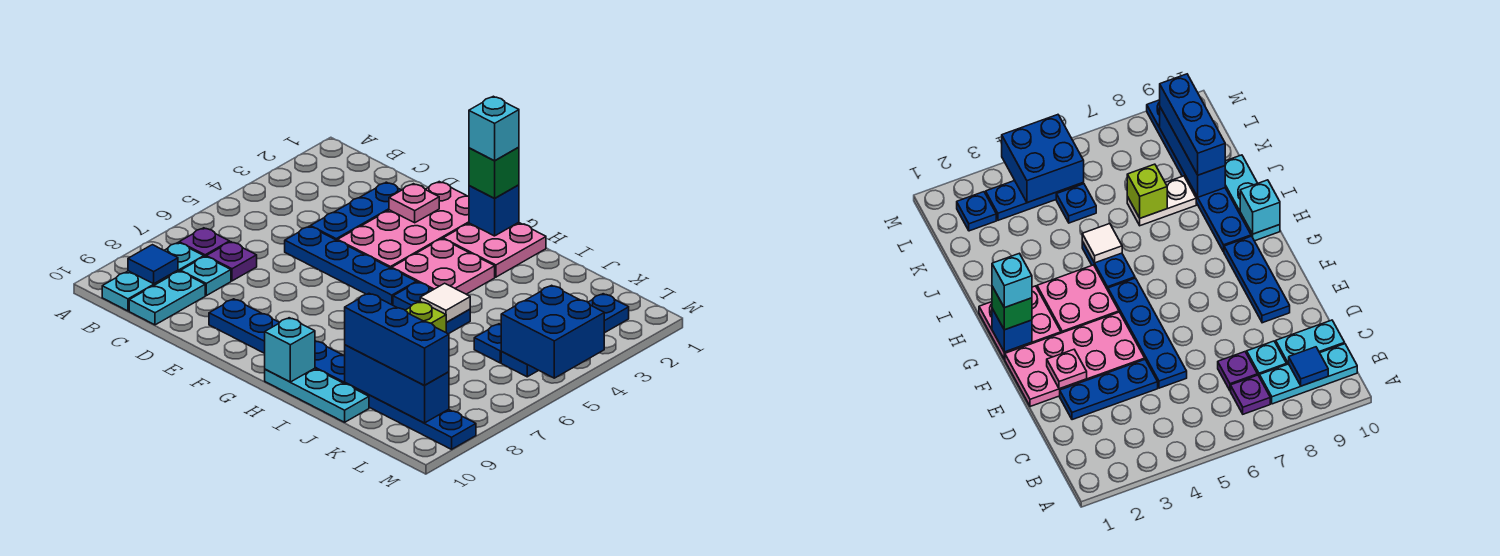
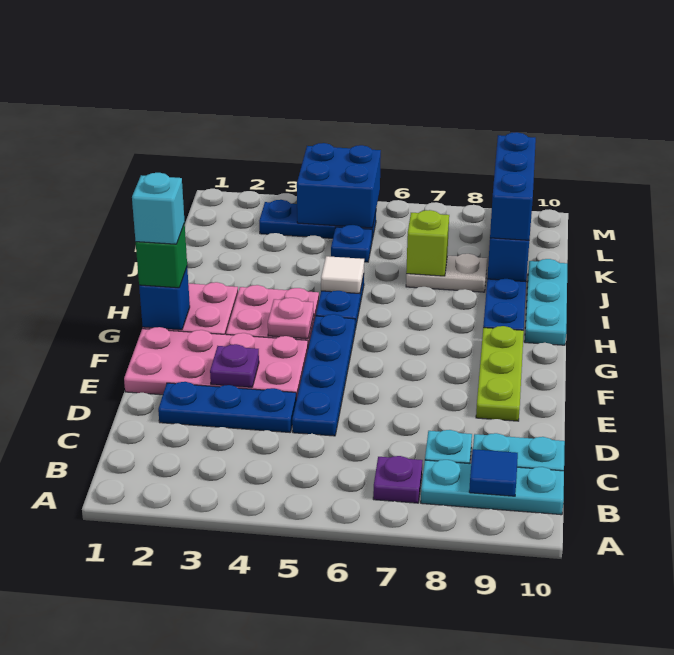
purple plate C7 level 1 -> purple plate E3 level 2
pink plate E2 level 2 -> pink plate G4 level 2
blue plate E9:G9 level 1 -> lime plate E9:G9 level 1
cyan brick H10 level 2 -> none
blue plate L2 level 1 -> none

